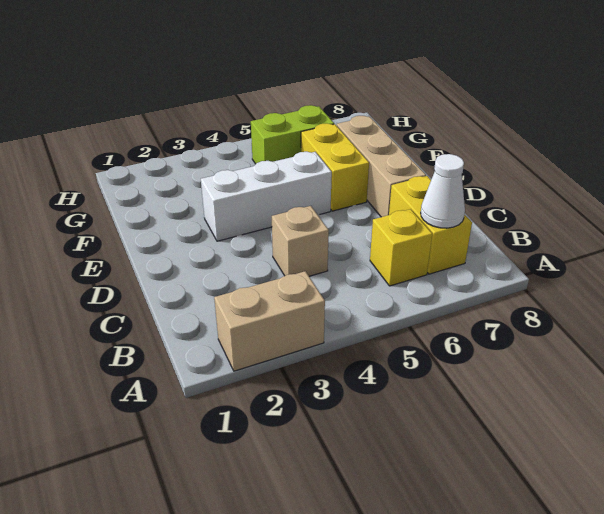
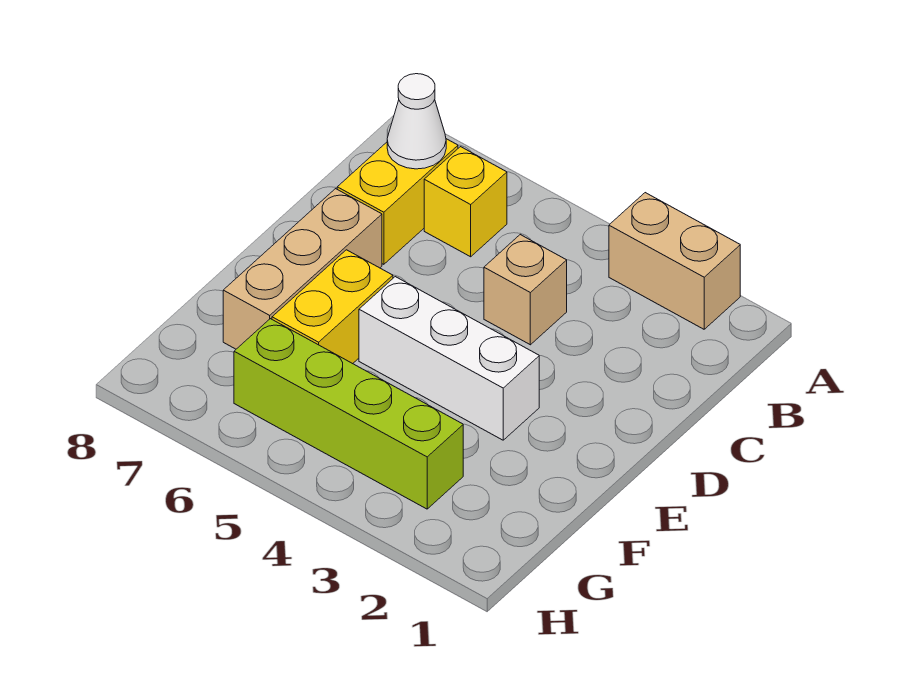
lime brick G5:G6 level 1 -> lime brick G3:G6 level 1

